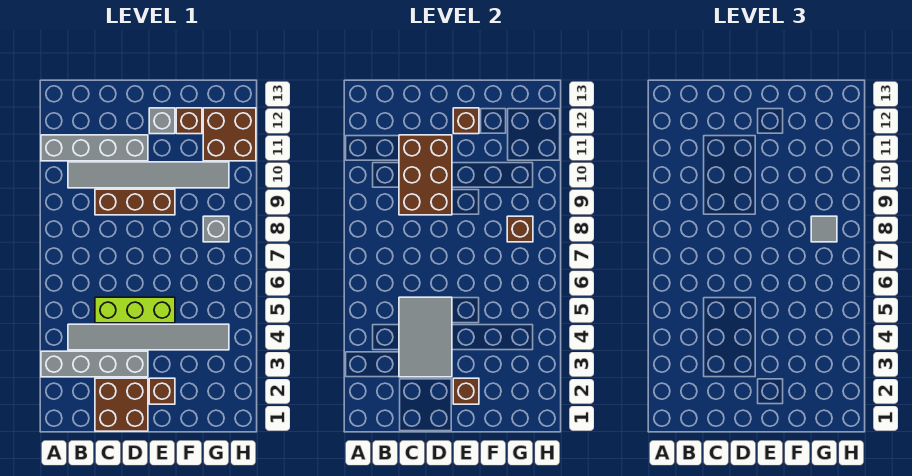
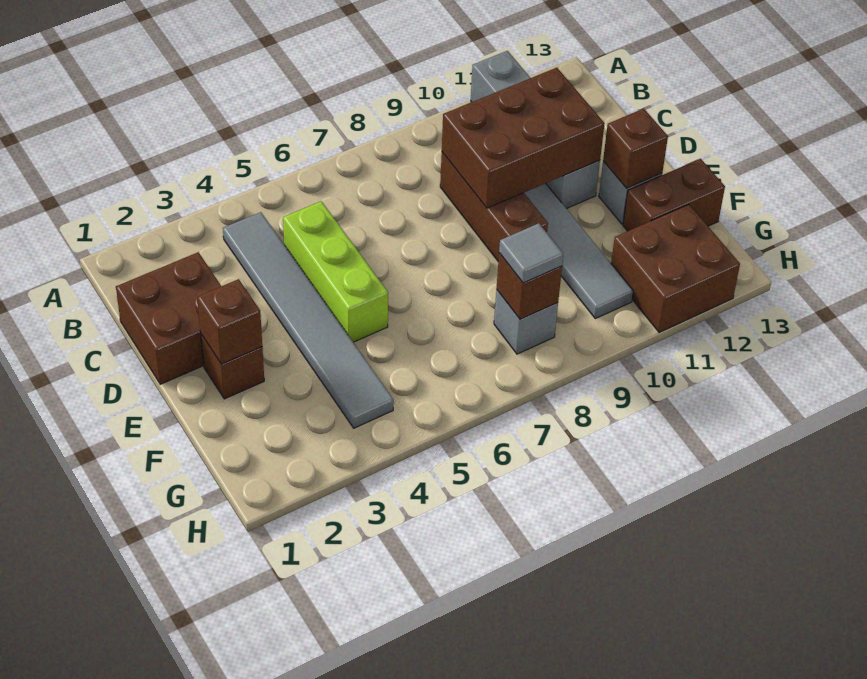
grey brick A3:D3 level 1 -> none
grey tile C3:D5 level 2 -> none
brown brick F12 level 1 -> brown brick F12:F13 level 1

